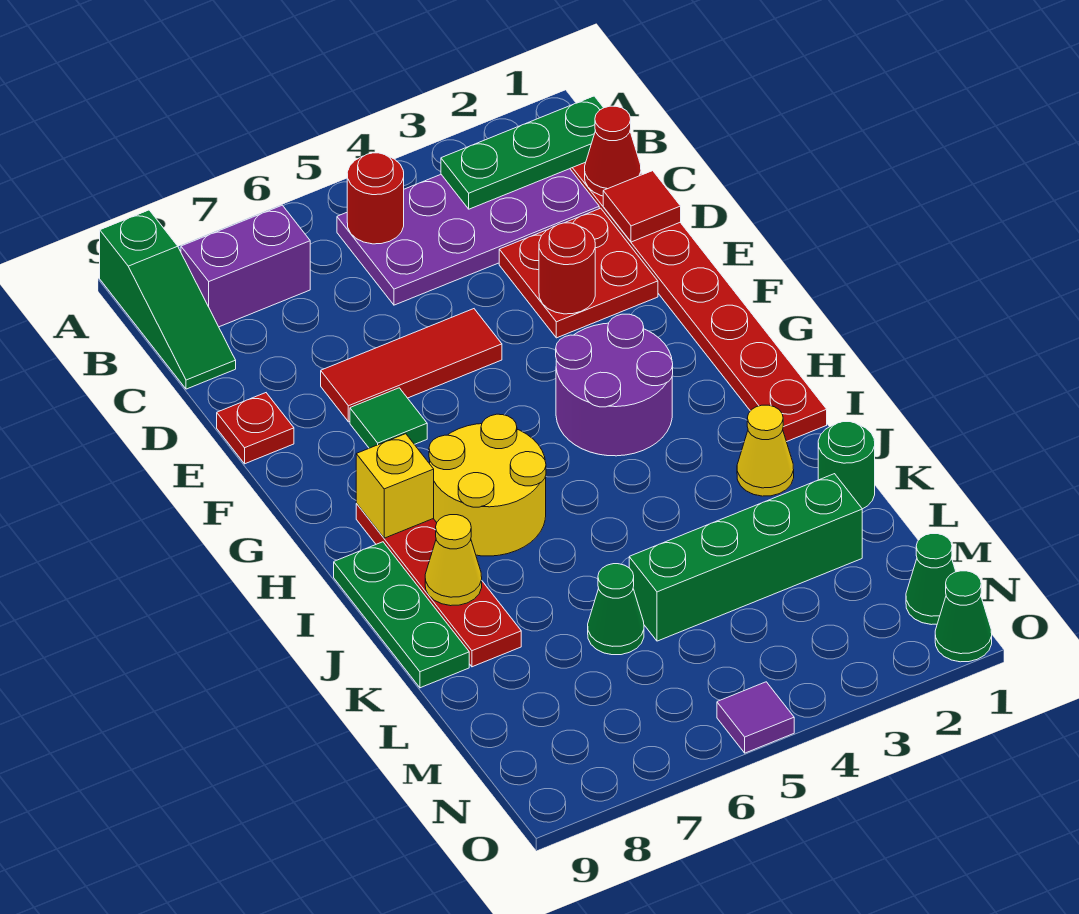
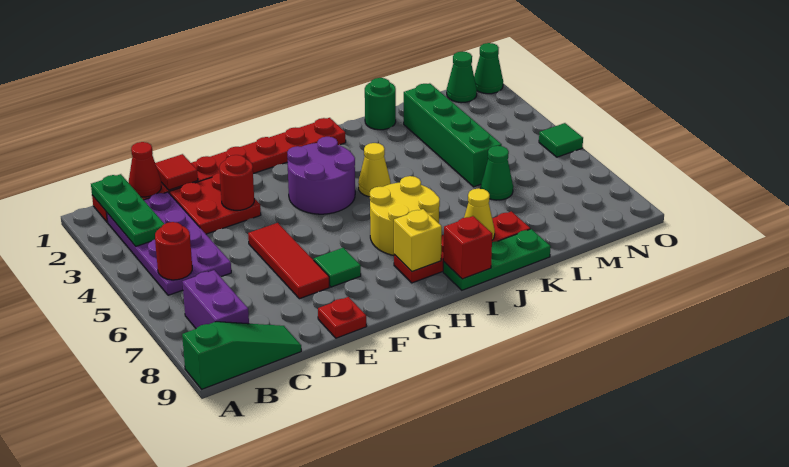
none -> red brick I9 level 2
yellow cone J2 level 1 -> yellow cone I4 level 1
purple tile O5 level 1 -> green tile O5 level 1

